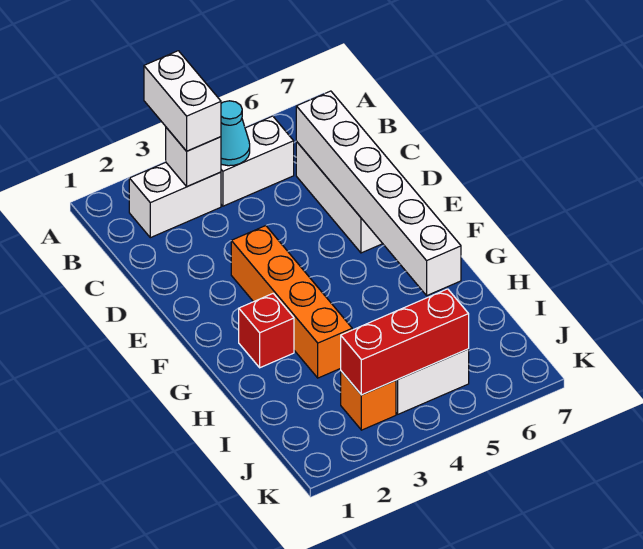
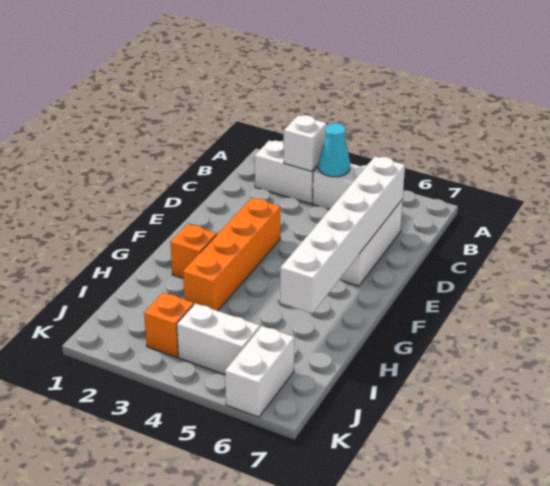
white brick A3:B3 level 3 -> white brick J6:K6 level 1
red brick G2 level 1 -> orange brick G2 level 1
red brick J3:J5 level 2 -> none

